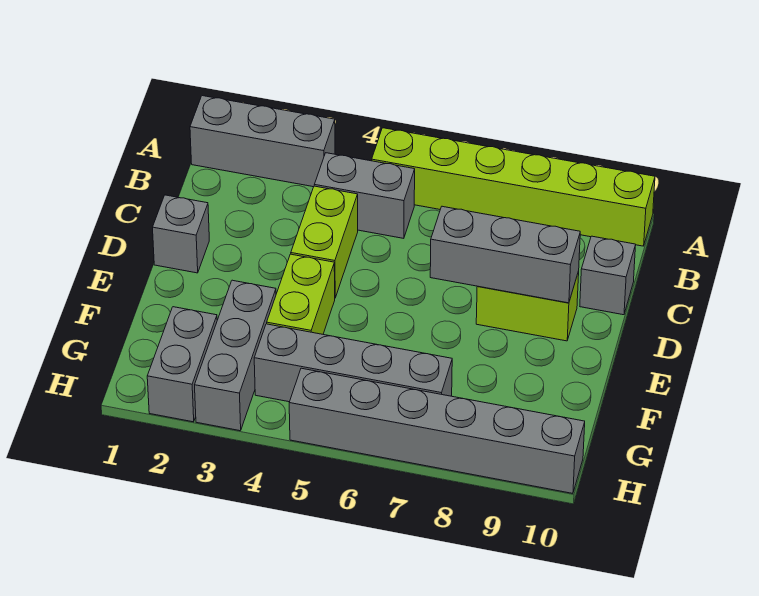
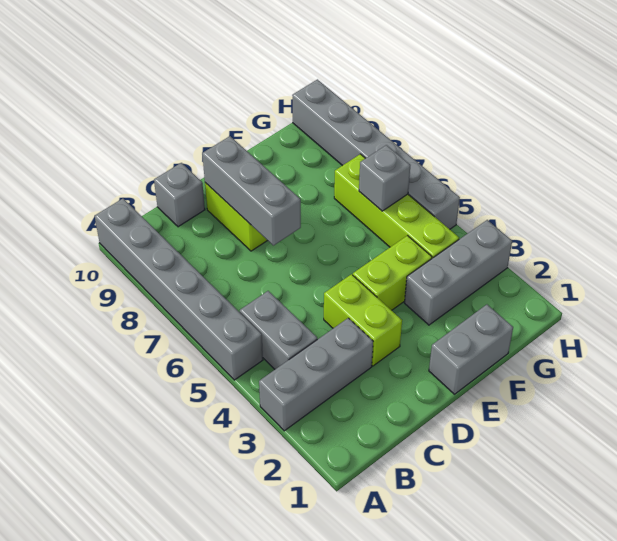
grey brick A1:A3 level 1 -> grey brick A3:C3 level 1
lime brick A5:A10 level 1 -> grey brick A5:A10 level 1
lime brick C4:D4 level 1 -> lime brick D3:D4 level 1
grey brick D1 level 1 -> grey brick G6 level 2
grey brick G2:H2 level 1 -> grey brick E1:F1 level 1
grey brick G4:G7 level 1 -> lime brick G4:G7 level 1

